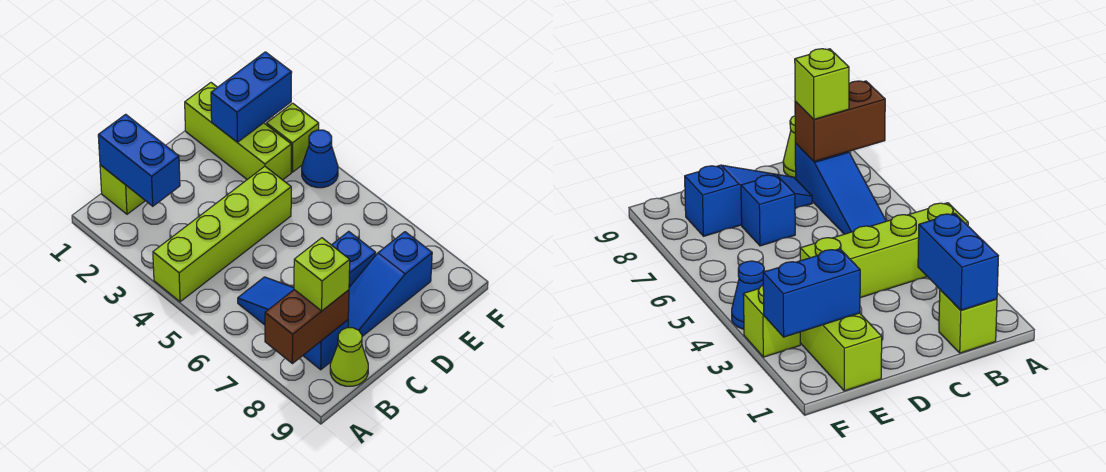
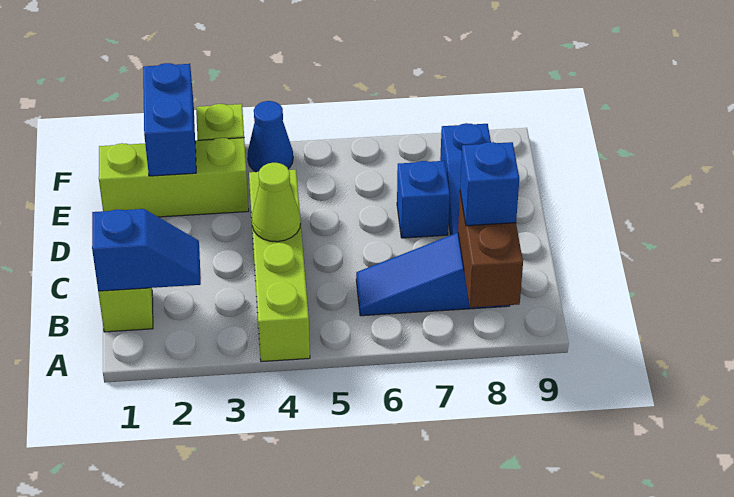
blue brick B1:B2 level 2 -> blue slope B1:B2 level 2 top 1
lime brick B8 level 3 -> blue brick B8 level 3
lime cone B9 level 1 -> lime cone C4 level 2

